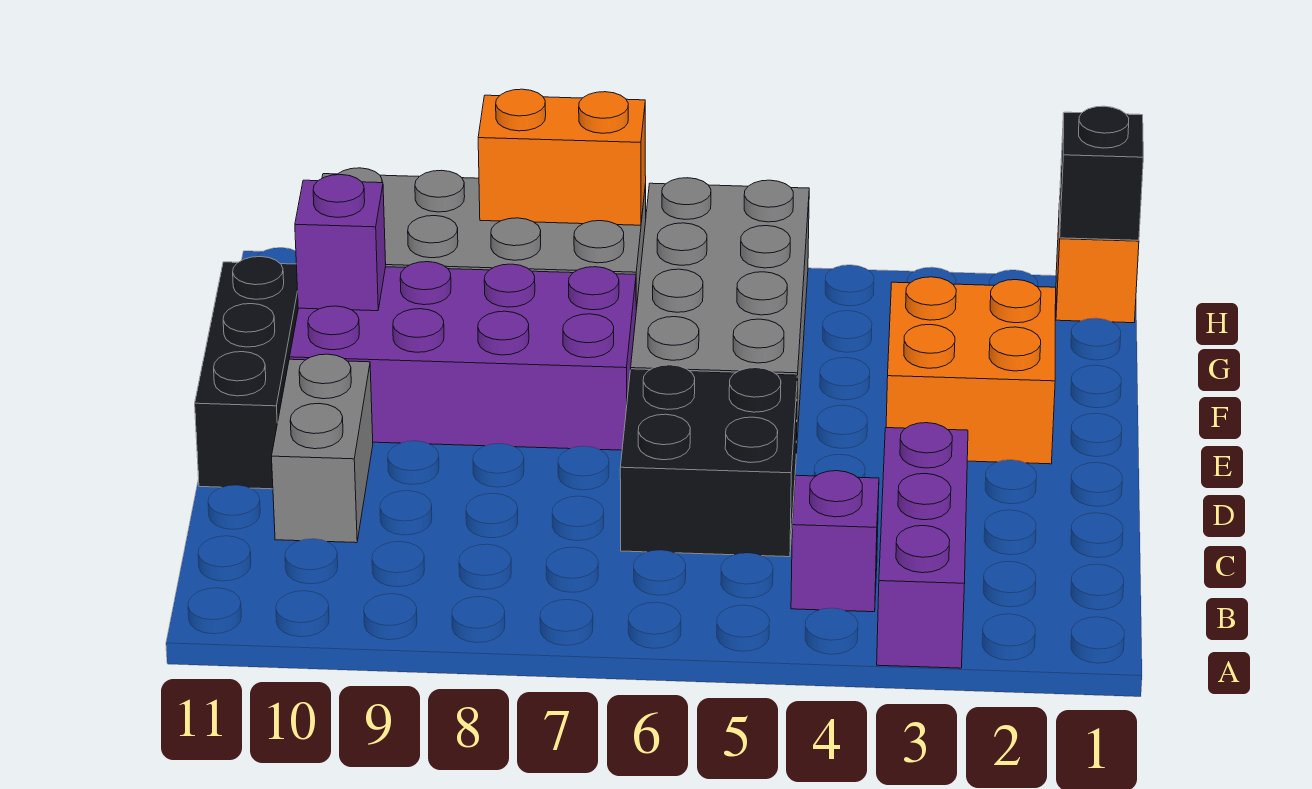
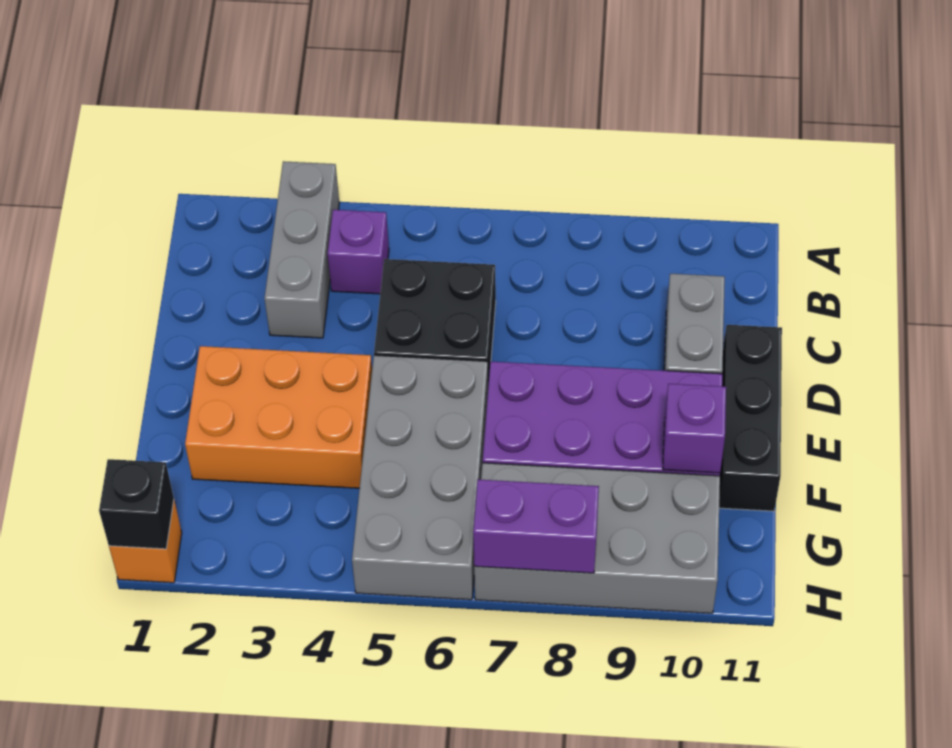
purple brick A3:C3 level 1 -> grey brick A3:C3 level 1
orange brick E2:F3 level 1 -> orange brick E2:F4 level 1
orange brick H7:H8 level 2 -> purple brick H7:H8 level 2

